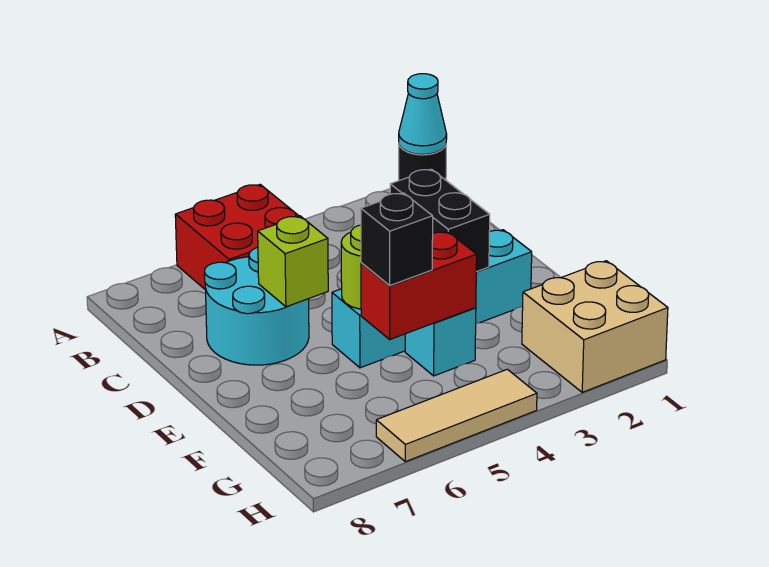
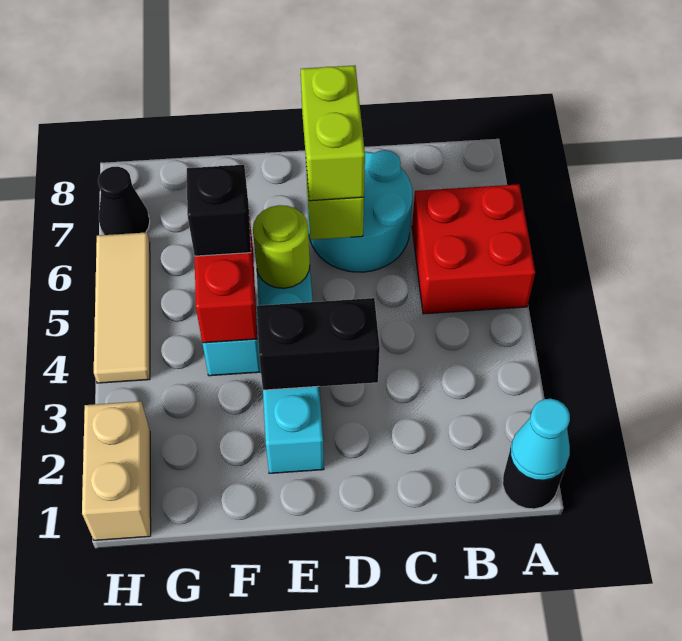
none -> lime brick D6:D7 level 3
tan brick G1:H2 level 1 -> tan brick H1:H2 level 1
none -> black cone H7 level 1

